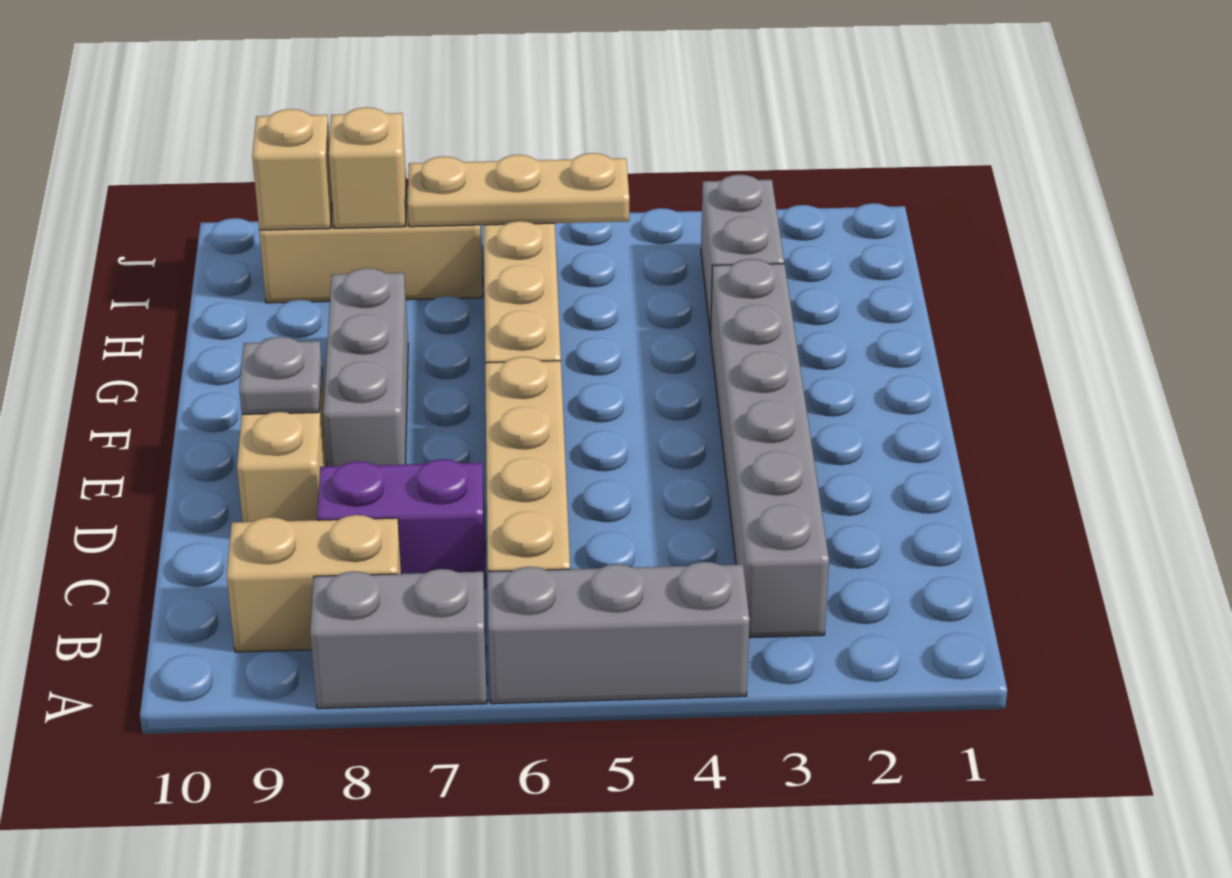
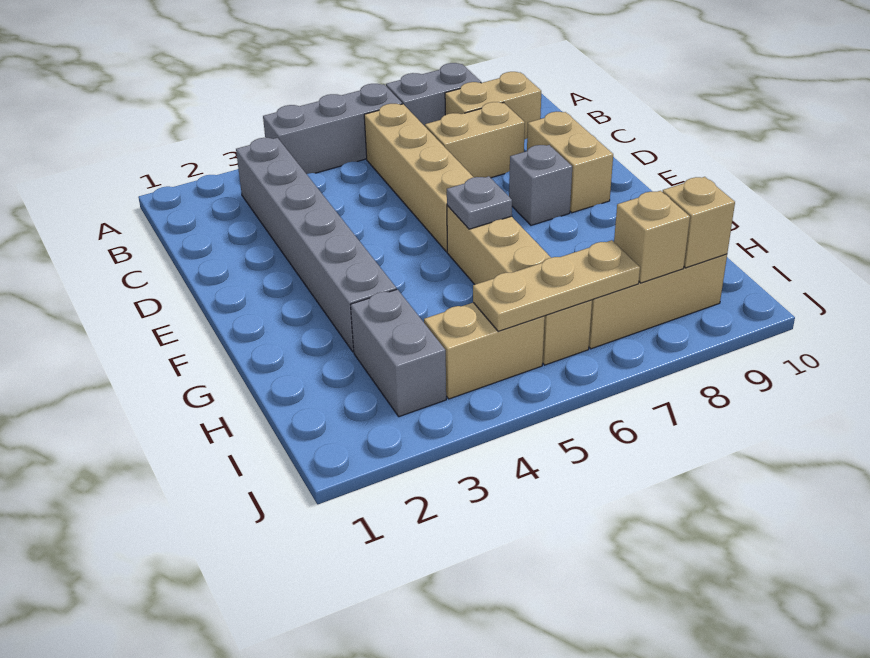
purple brick C7:C8 level 1 -> tan brick C7:C8 level 1
grey brick E8:G8 level 1 -> grey brick E8 level 1
grey plate E9 level 2 -> grey plate F6 level 2
none -> tan brick I4:I5 level 1

